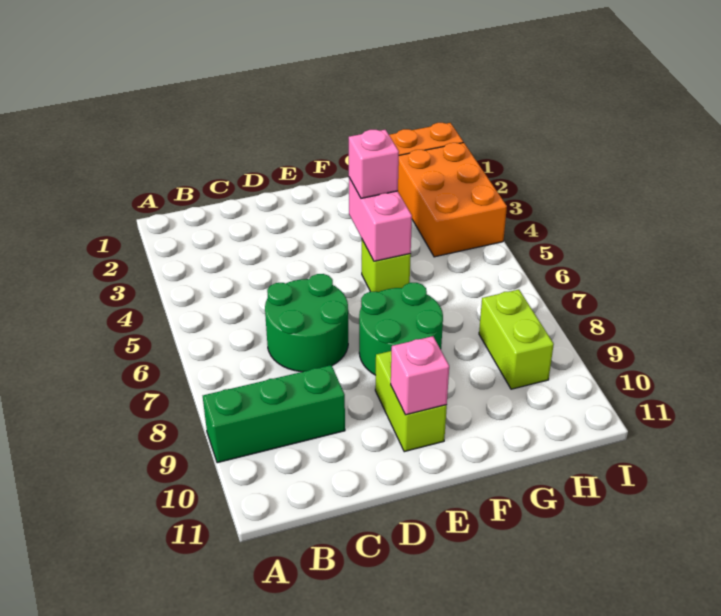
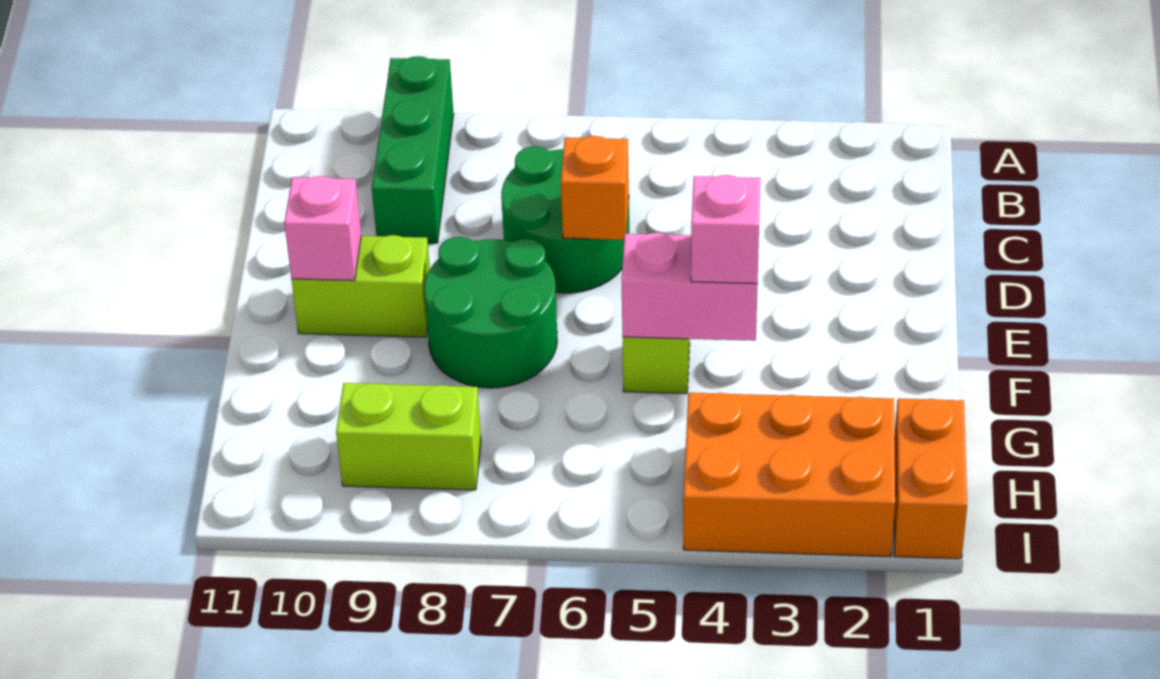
none -> orange brick D6 level 2

